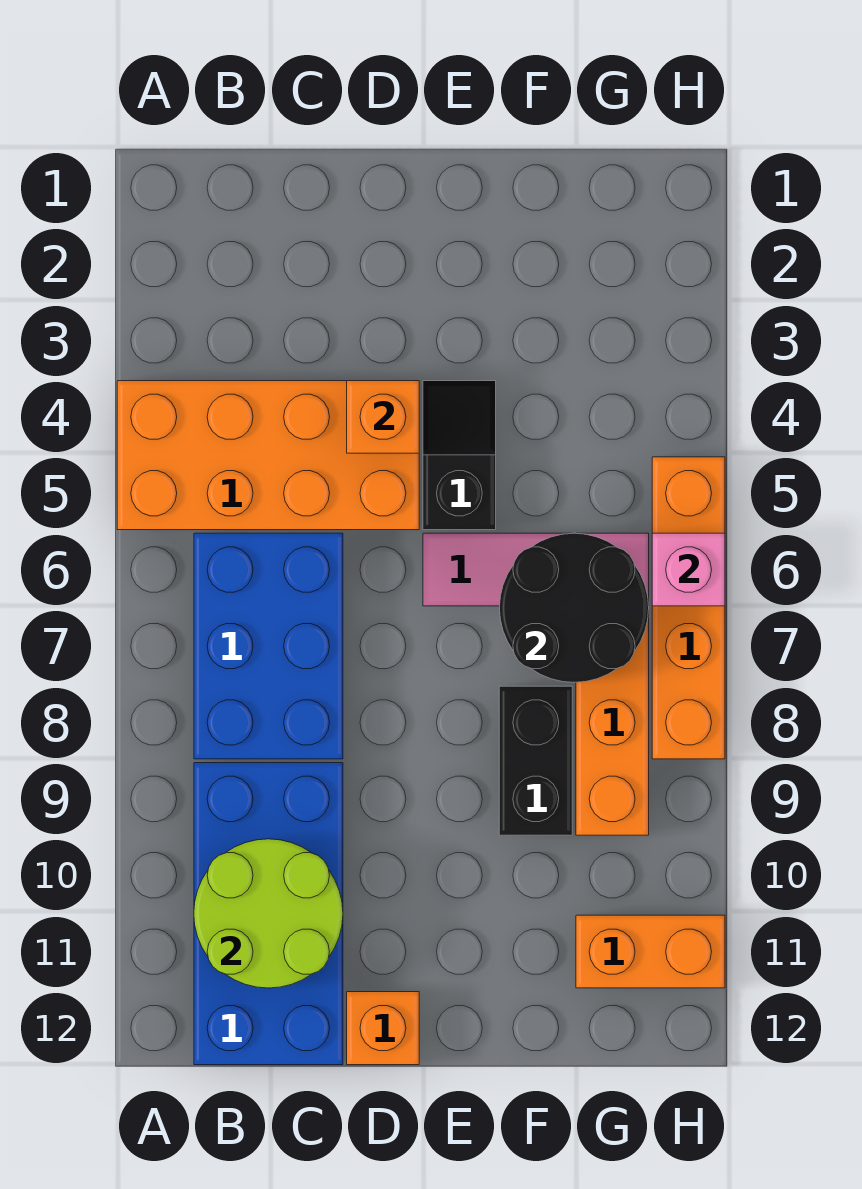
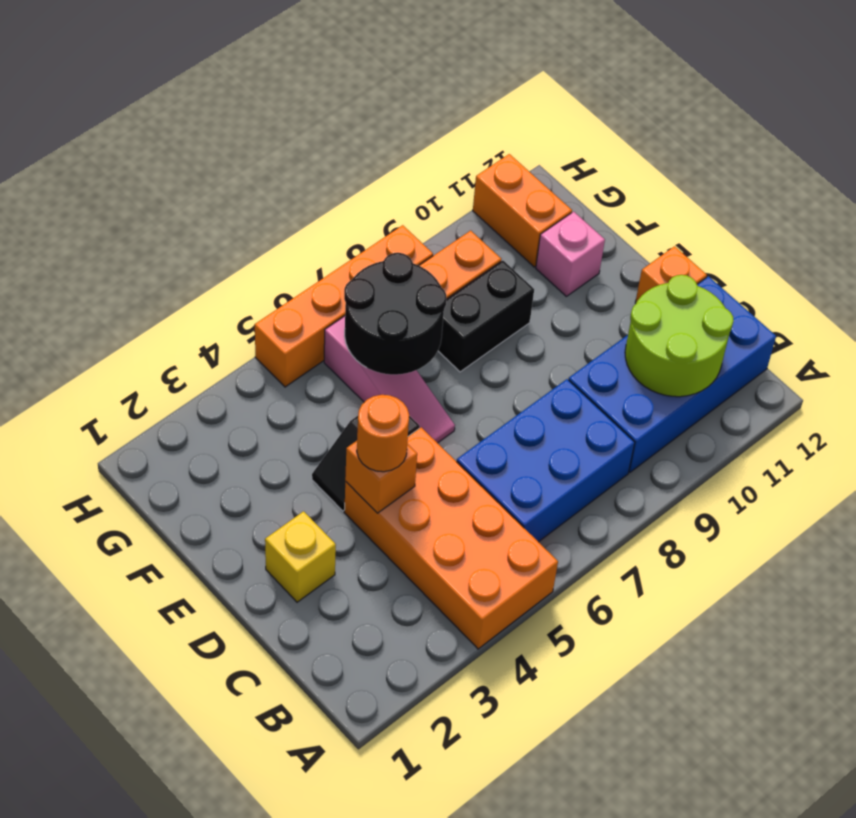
none -> yellow brick D2 level 1
none -> orange round brick D4 level 3
pink brick H6 level 2 -> pink brick F11 level 1

